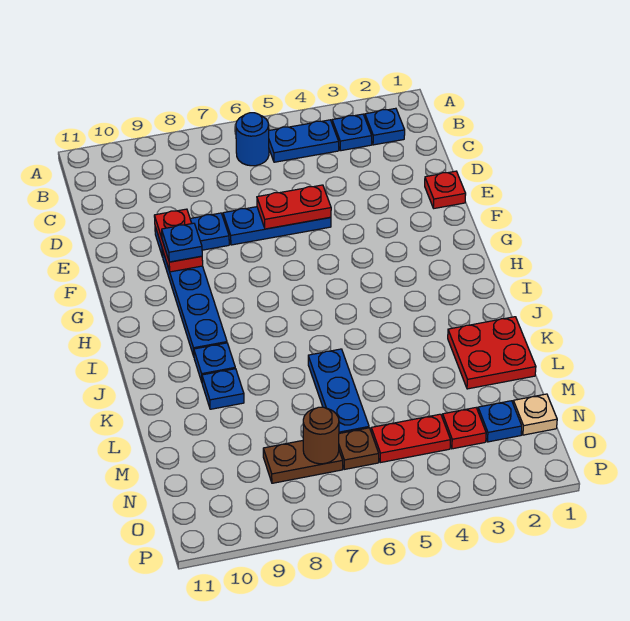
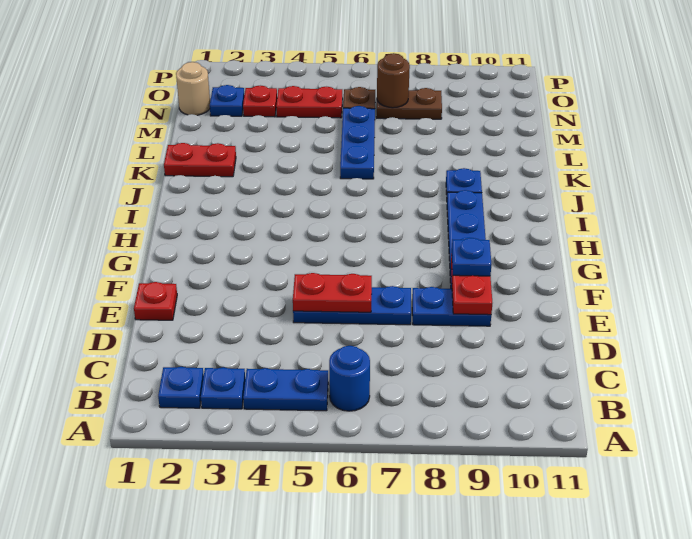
red plate K1:L2 level 1 -> red plate K1:K2 level 1
blue plate K9 level 1 -> none
tan plate N1 level 1 -> tan round brick N1 level 1

